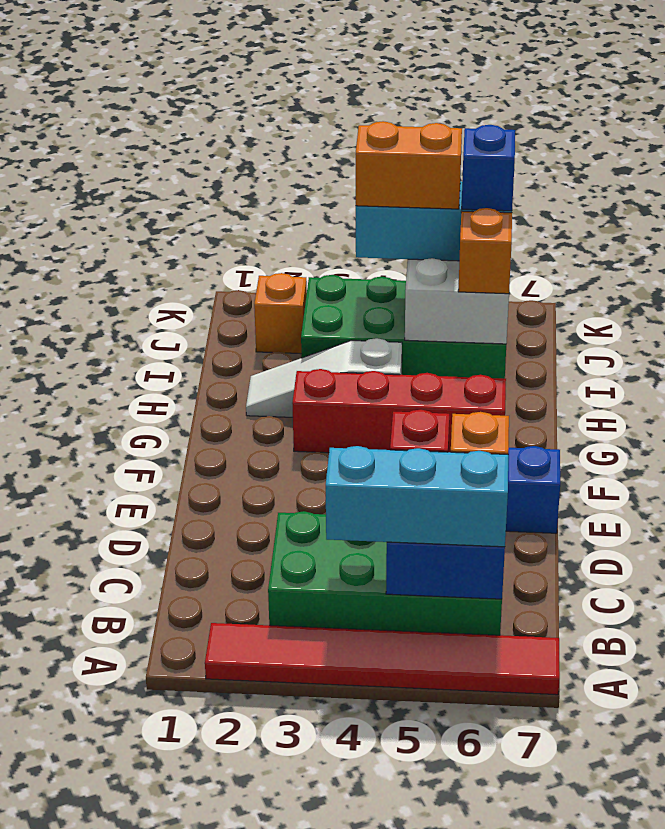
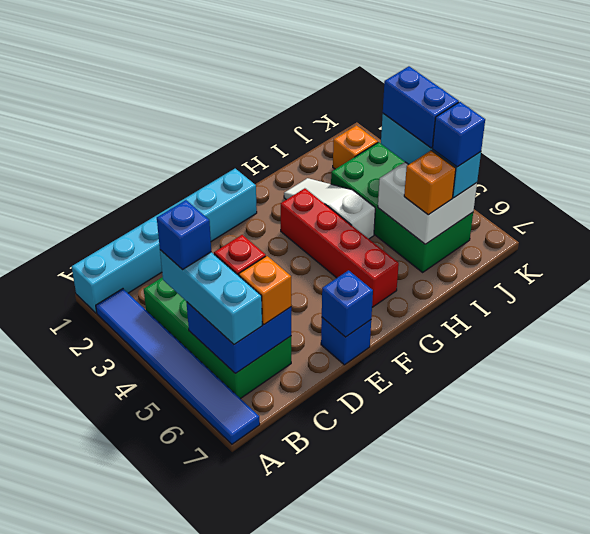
none -> cyan brick A1:F1 level 1
red tile A2:A7 level 1 -> blue tile A2:A7 level 1
none -> blue brick B4 level 4
none -> blue brick E7 level 2
orange brick J4:J5 level 4 -> blue brick J4:J5 level 4

